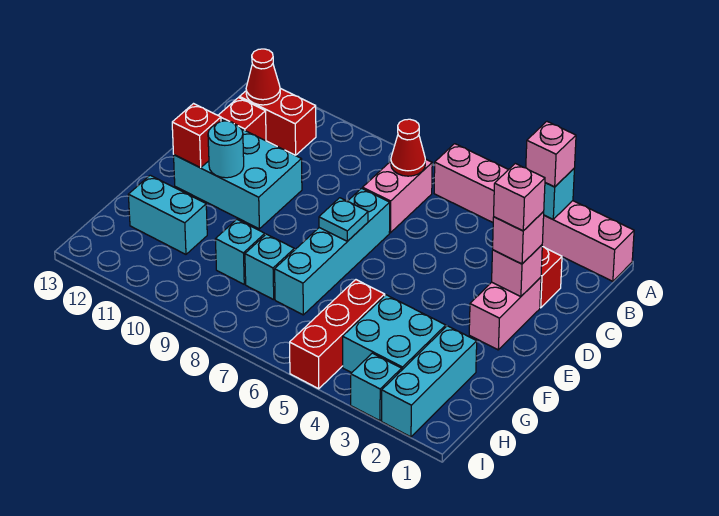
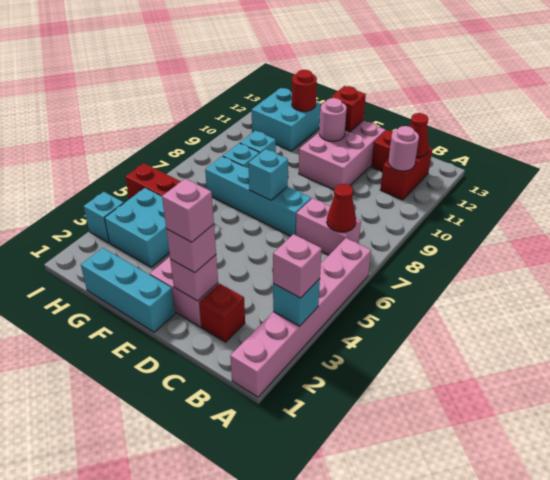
none -> pink round brick B11 level 2
cyan brick D10:E12 level 1 -> pink brick D10:E12 level 1
cyan plate E7 level 2 -> cyan brick E7 level 2
cyan round brick E11 level 2 -> pink round brick E11 level 2
cyan brick G2:I2 level 1 -> cyan brick E1:G1 level 1
cyan brick G11:G12 level 1 -> cyan brick G11:H12 level 1
none -> red round brick G12 level 2

